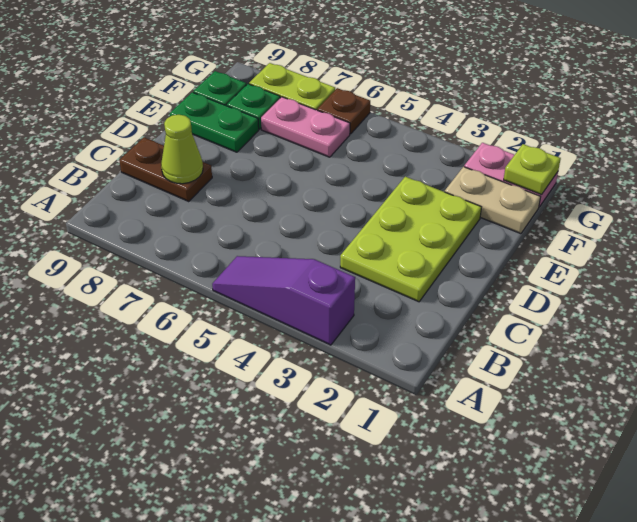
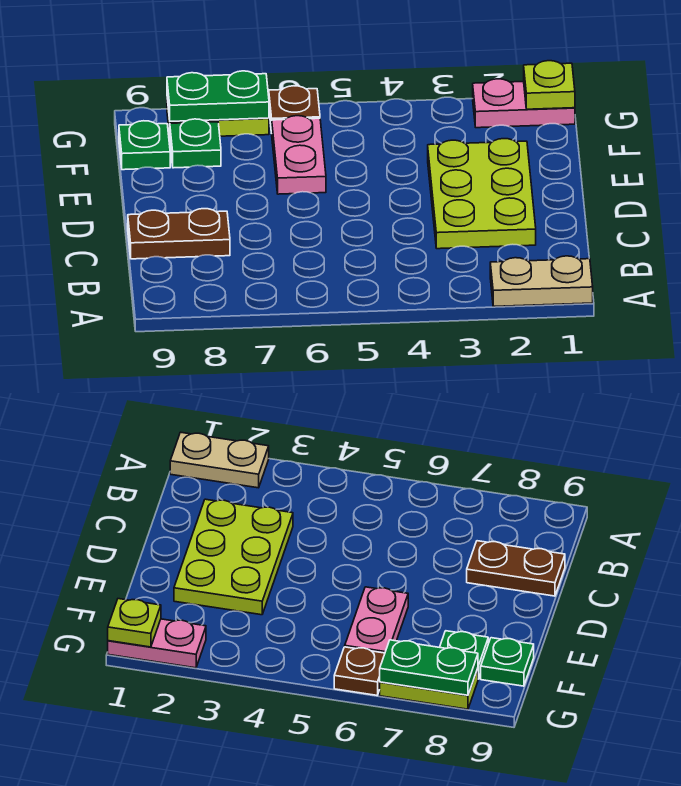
purple slope A3:A5 level 1 top 3 -> none
lime cone C8 level 2 -> none
green plate E8:E9 level 1 -> green plate G7:G8 level 2
tan plate F1:F2 level 1 -> tan plate A1:A2 level 1
pink plate F6:F7 level 1 -> pink plate E6:F6 level 1

